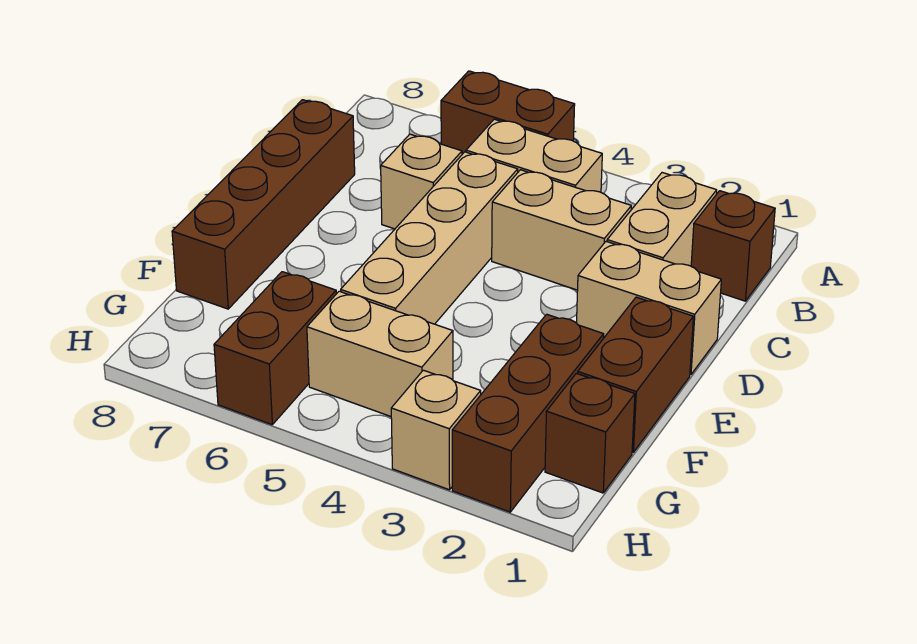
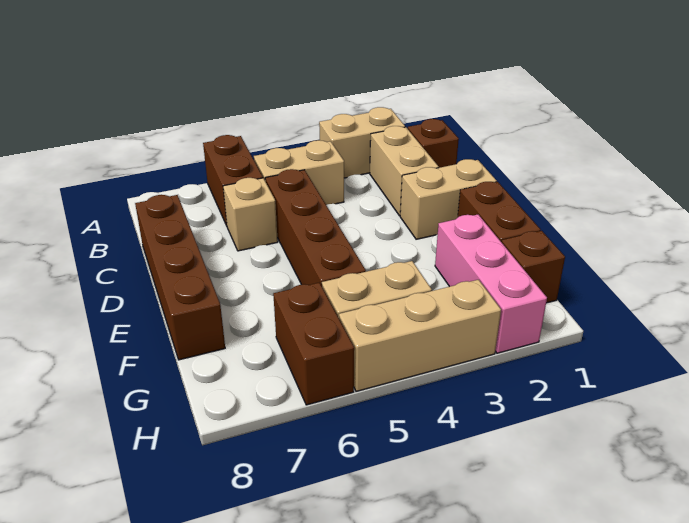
brown brick A5:A6 level 1 -> brown brick A6:B6 level 1
tan brick C3:C4 level 1 -> tan brick A2:A3 level 1
tan brick C5:F5 level 1 -> brown brick C5:F5 level 1
brown brick F2:H2 level 1 -> pink brick F2:H2 level 1
tan brick H3 level 1 -> tan brick H3:H5 level 1

